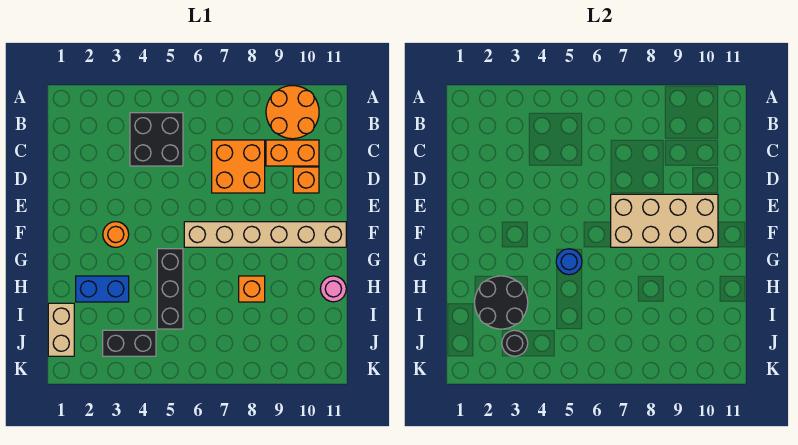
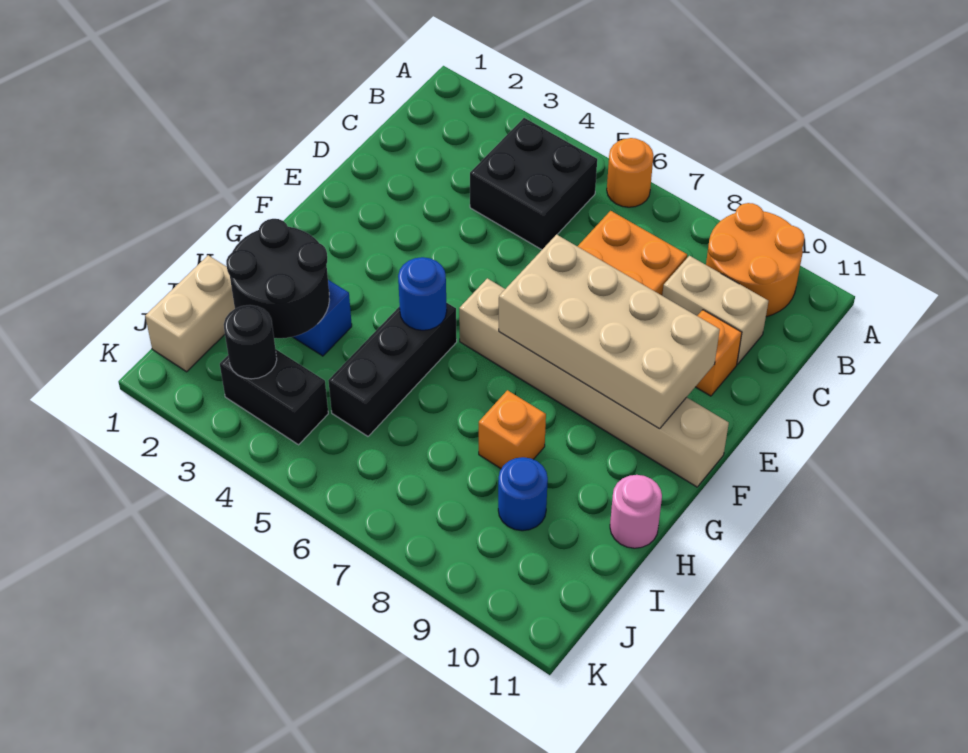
orange brick C9:C10 level 1 -> tan brick C9:C10 level 1
orange round brick F3 level 1 -> orange round brick A6 level 1
none -> blue round brick I9 level 1

